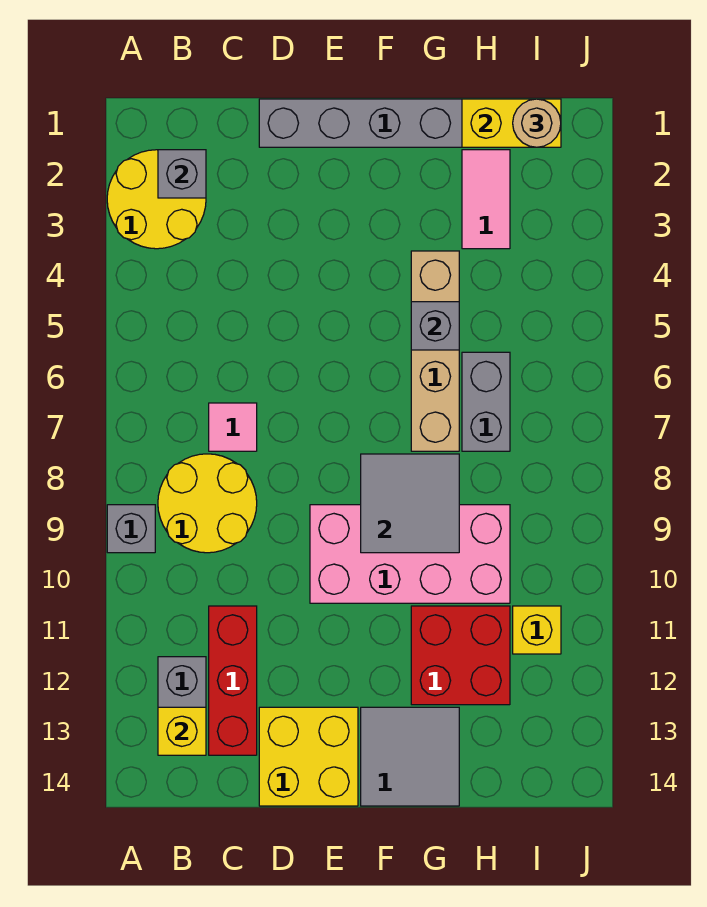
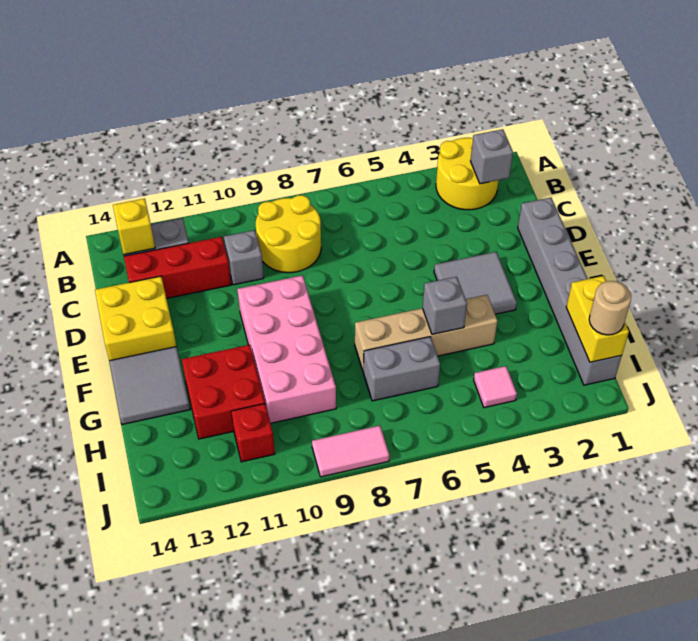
grey brick A9 level 1 -> grey brick C10 level 1
pink tile C7 level 1 -> pink tile I4 level 1
grey tile F8:G9 level 2 -> grey tile E3:F4 level 1
pink tile H2:H3 level 1 -> pink tile J8:J9 level 1
yellow brick I11 level 1 -> red brick I11 level 1

